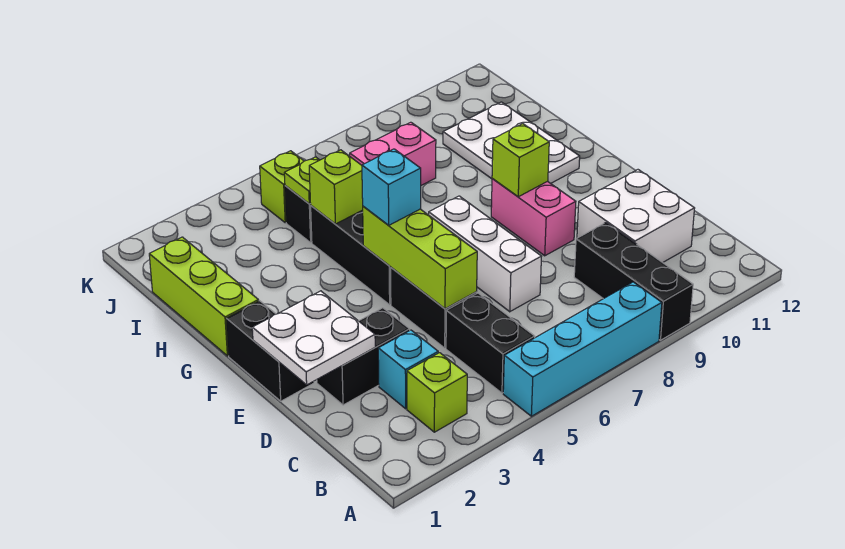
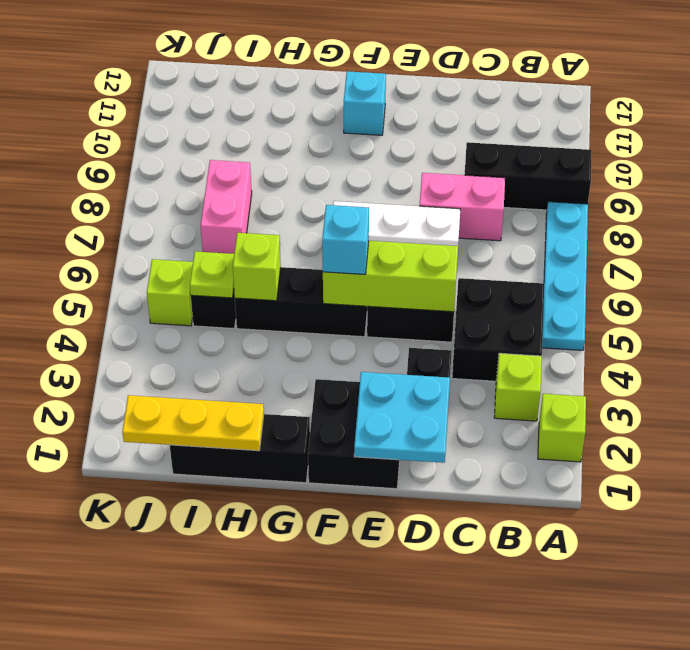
cyan brick A5:A8 level 1 -> cyan plate A5:A8 level 1
black brick B5:C5 level 1 -> black brick B4:C5 level 1
cyan brick C3 level 1 -> cyan brick F11 level 1
white brick C10:D11 level 1 -> none
white plate D1:E2 level 2 -> cyan plate D1:E2 level 2
black brick E1:F1 level 1 -> black brick E1:F2 level 1
pink brick E9:F9 level 1 -> pink brick C8:D8 level 1
lime brick F9 level 2 -> lime brick A2 level 1
lime brick G1:I1 level 1 -> black brick G1:I1 level 1
white plate G10:I11 level 1 -> none
none -> yellow plate H1:J1 level 2

